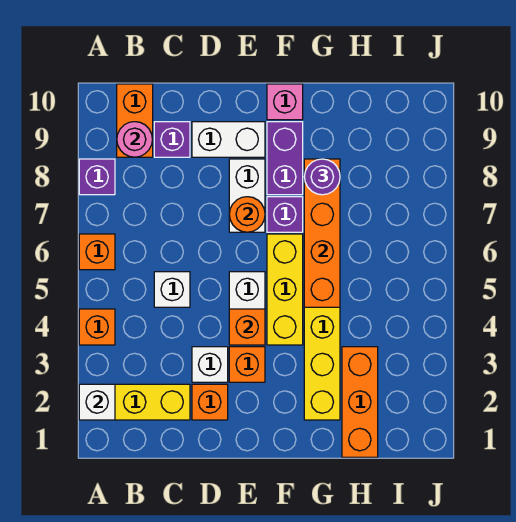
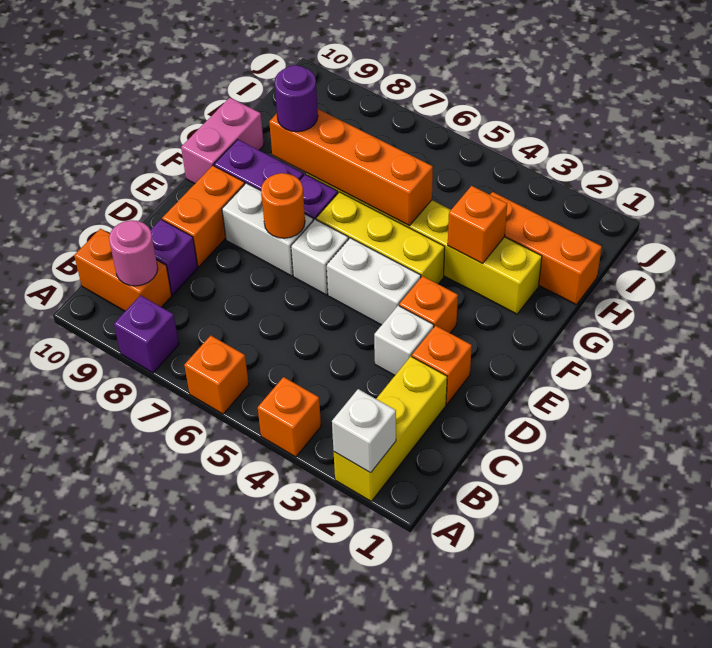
white brick C5 level 1 -> white brick E6 level 1
white brick D9:E9 level 1 -> orange brick D9:E9 level 1
orange brick E4 level 2 -> orange brick G3 level 2
pink brick F10 level 1 -> pink brick F10:G10 level 1

